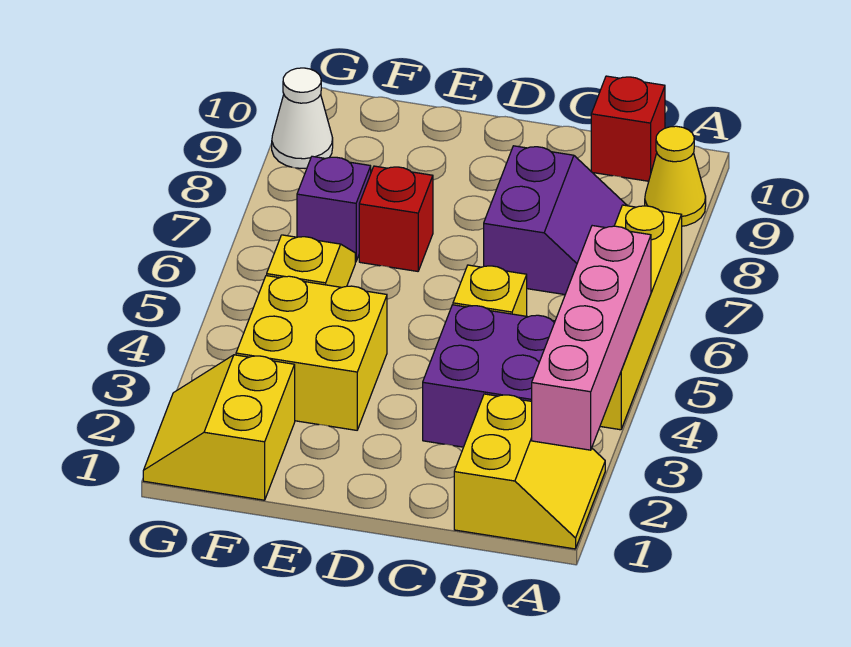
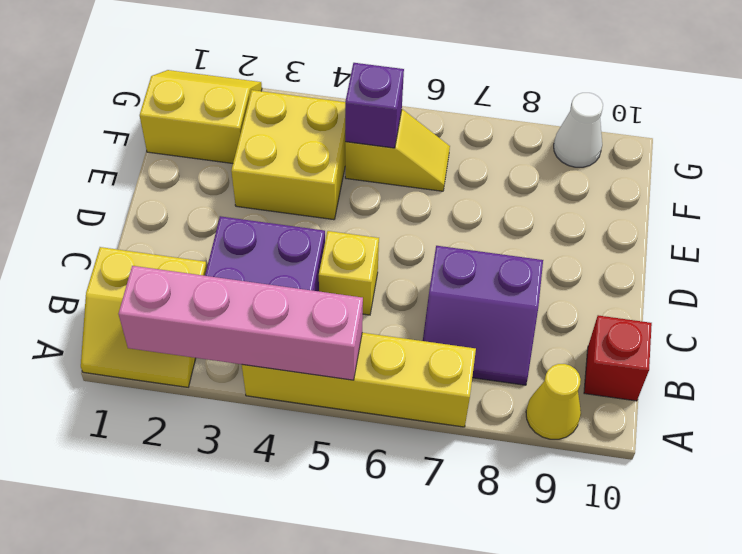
red brick E7 level 1 -> none
purple brick F7 level 1 -> purple brick F5 level 2

